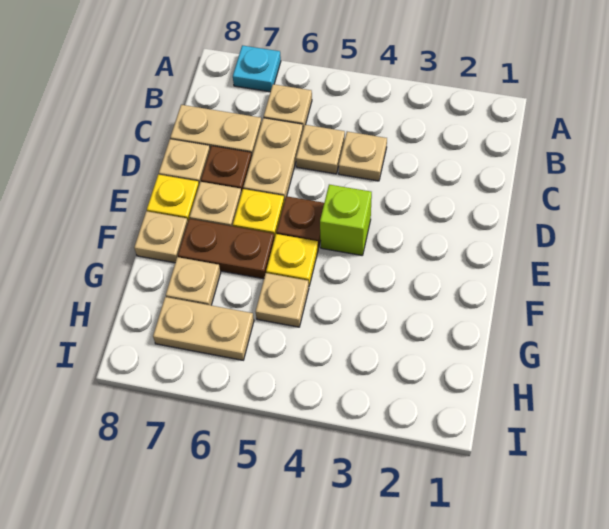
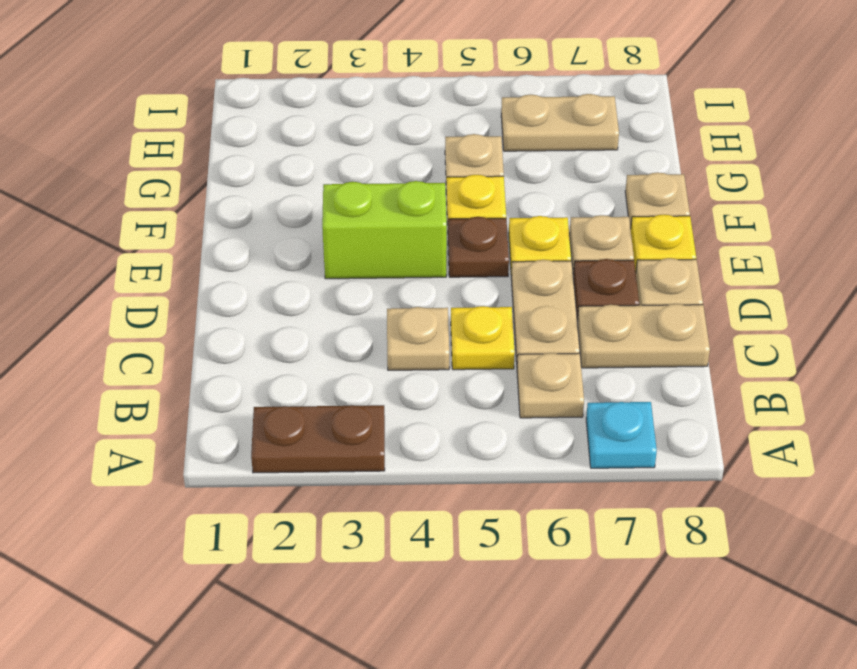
tan plate C5 level 1 -> yellow plate C5 level 1
lime brick E4 level 1 -> lime brick E3:E4 level 1
brown plate F6:F7 level 1 -> brown plate A2:A3 level 1
tan plate G7 level 1 -> none

